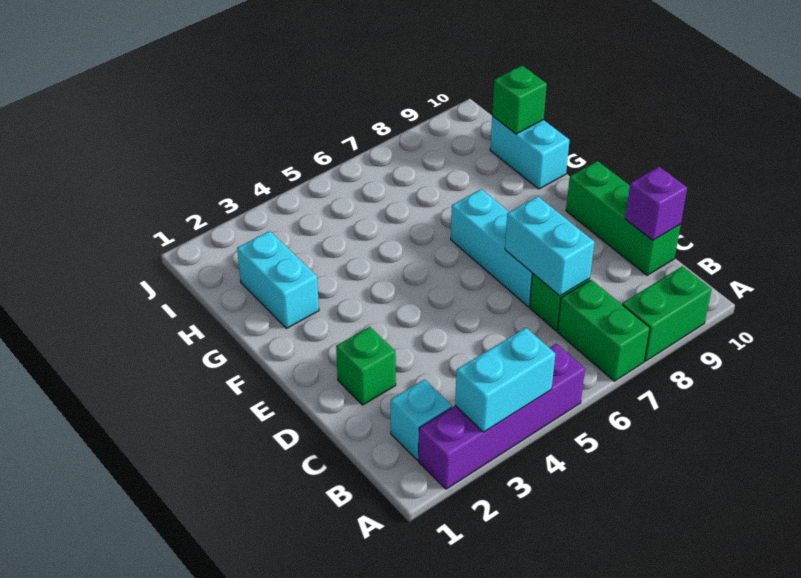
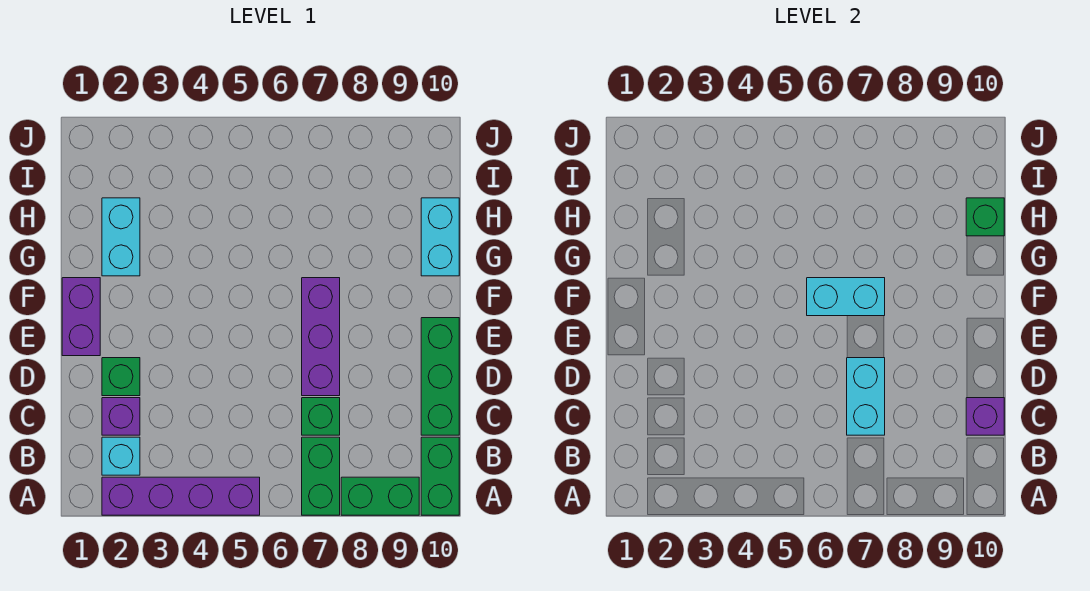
cyan brick A3:A4 level 2 -> cyan brick F6:F7 level 2
none -> green brick A10:B10 level 1
none -> purple brick C2 level 1
cyan brick D7:F7 level 1 -> purple brick D7:F7 level 1
none -> purple brick E1:F1 level 1

